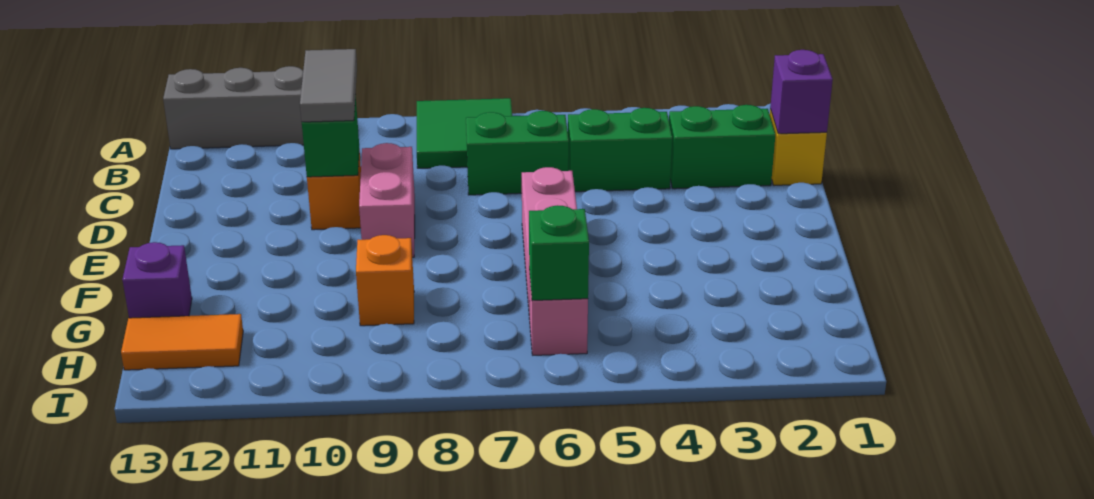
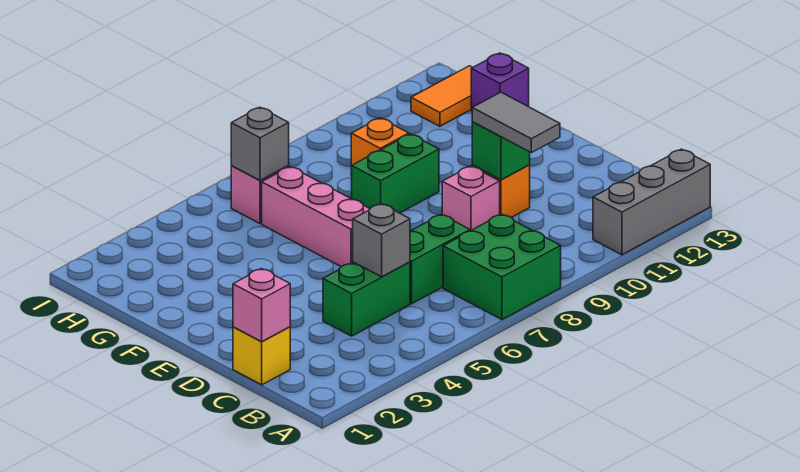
green tile A7:B8 level 1 -> green brick A7:B8 level 1
purple brick C1 level 2 -> pink brick C1 level 2
green brick C2:C3 level 1 -> green brick F8:F9 level 1
none -> grey brick C5 level 2
pink brick D9:E9 level 1 -> pink brick D9 level 1
green brick H6 level 2 -> grey brick H6 level 2

